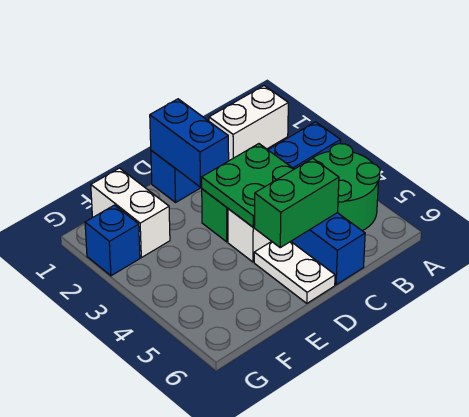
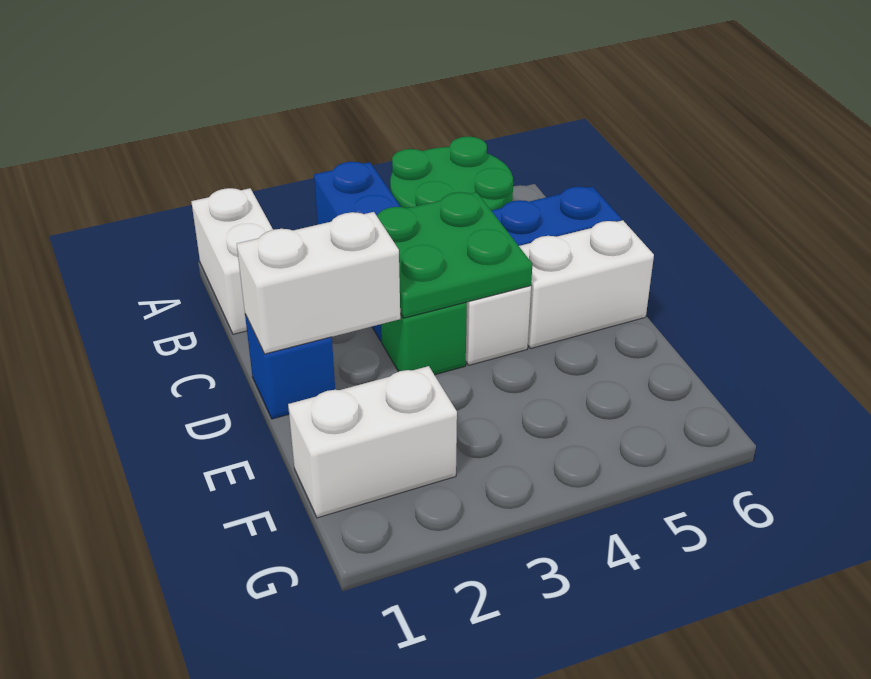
green brick C5:D5 level 2 -> none
blue brick D1:D2 level 2 -> white brick D1:D2 level 2
white plate D5:D6 level 1 -> white brick D5:D6 level 1
blue brick G2 level 1 -> none

